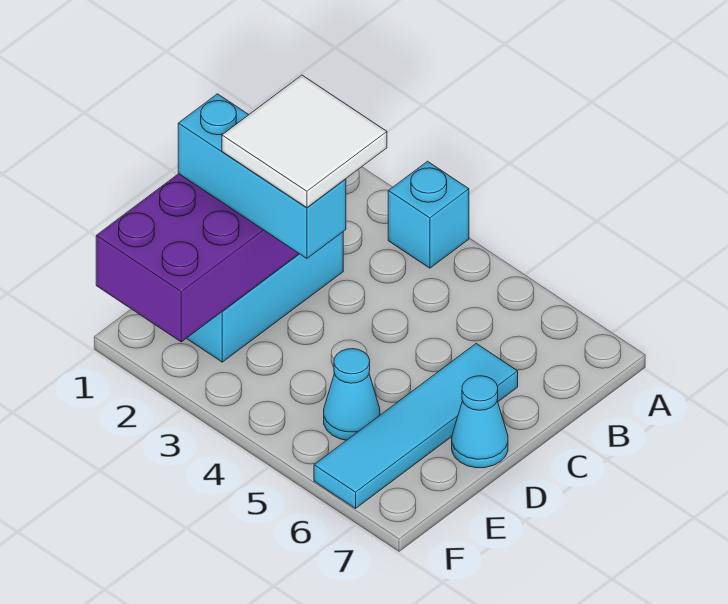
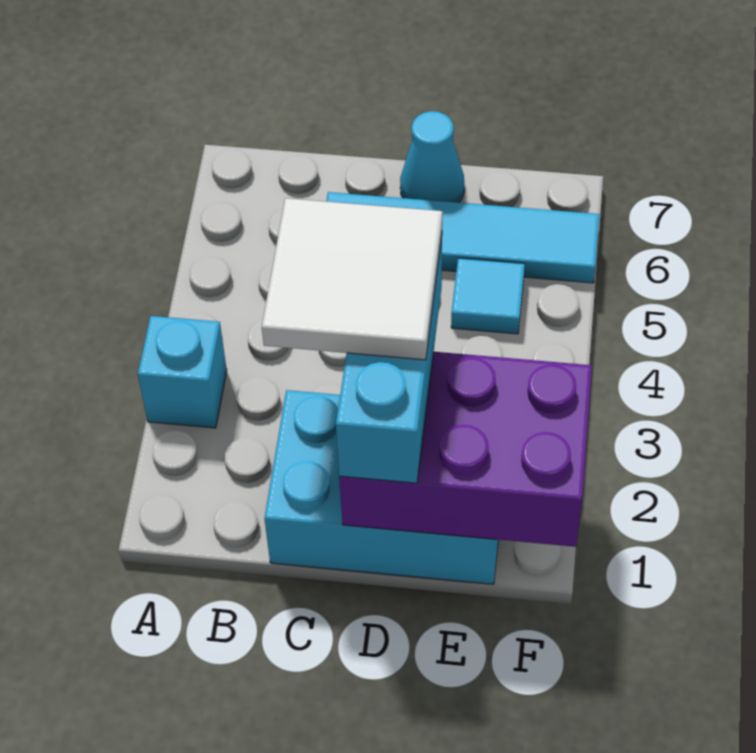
cyan cone E5 level 1 -> cyan tile E5 level 1

